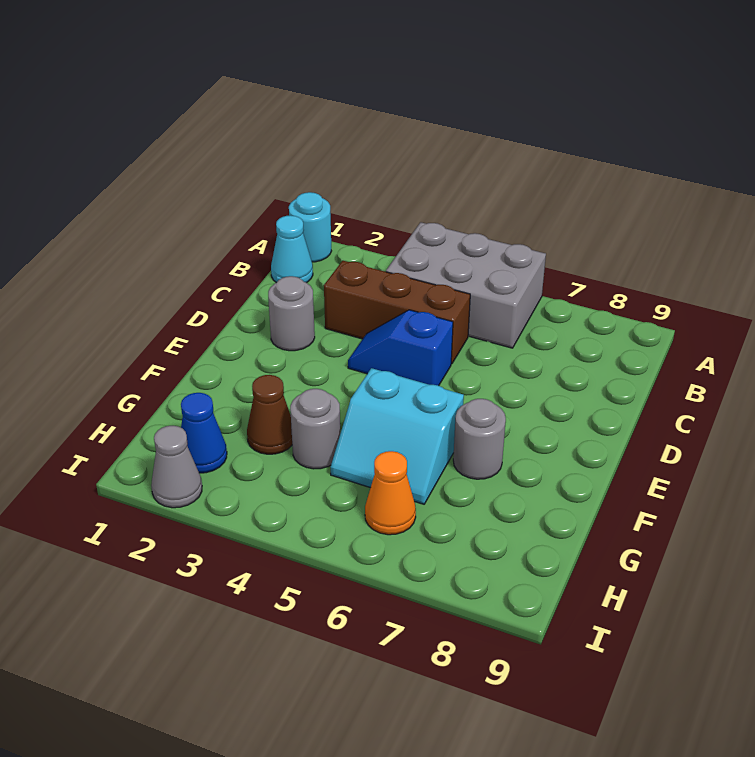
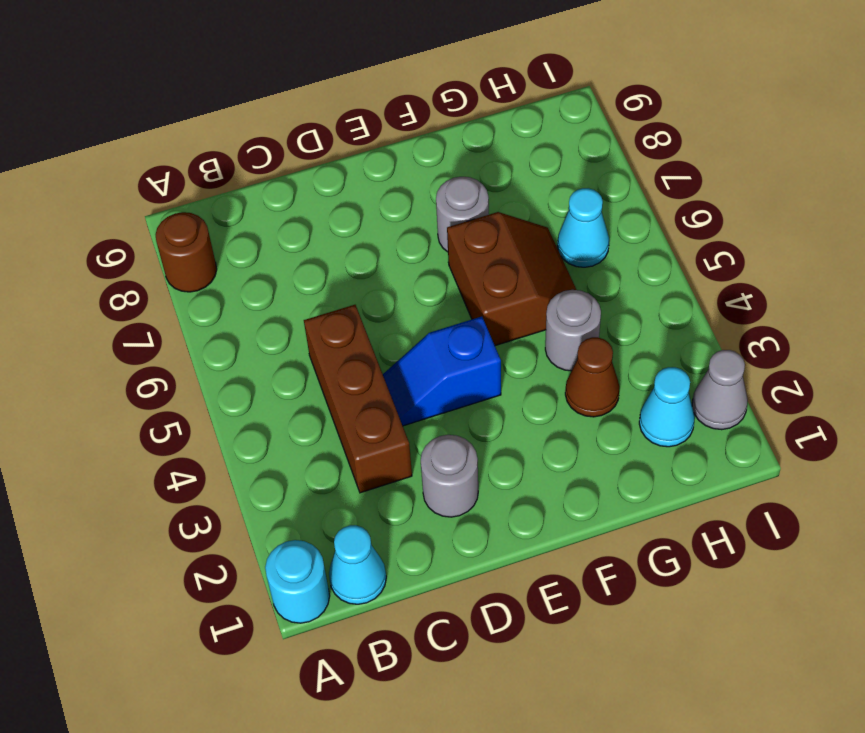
grey brick A4:B6 level 1 -> none
none -> brown round brick A8 level 1
blue slope D4:D5 level 1 top 5 -> blue slope D4:E4 level 1 top E
cyan slope F5:G6 level 1 top F -> brown slope F5:G6 level 1 top F
blue cone H2 level 1 -> cyan cone H2 level 1
orange cone H6 level 1 -> cyan cone H6 level 1

